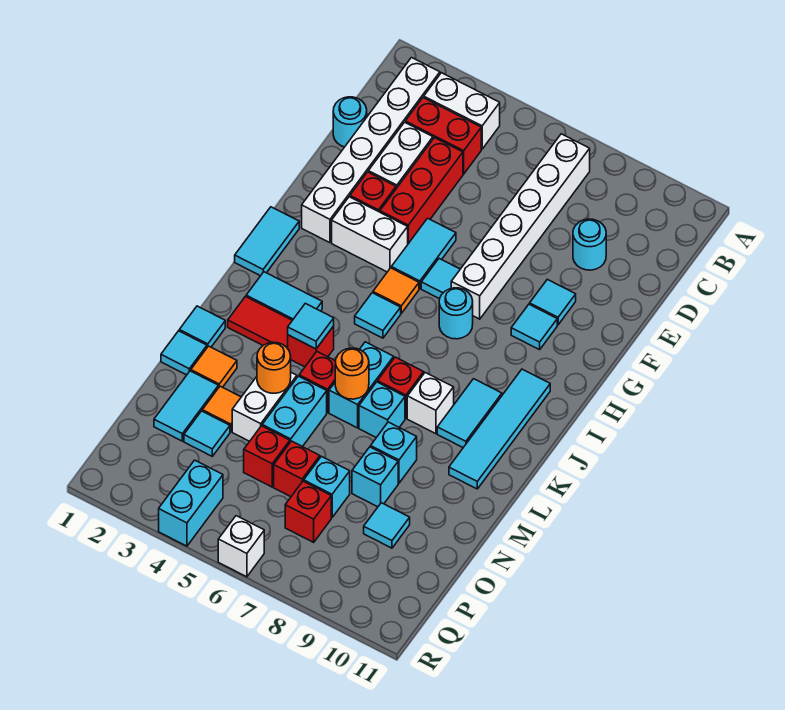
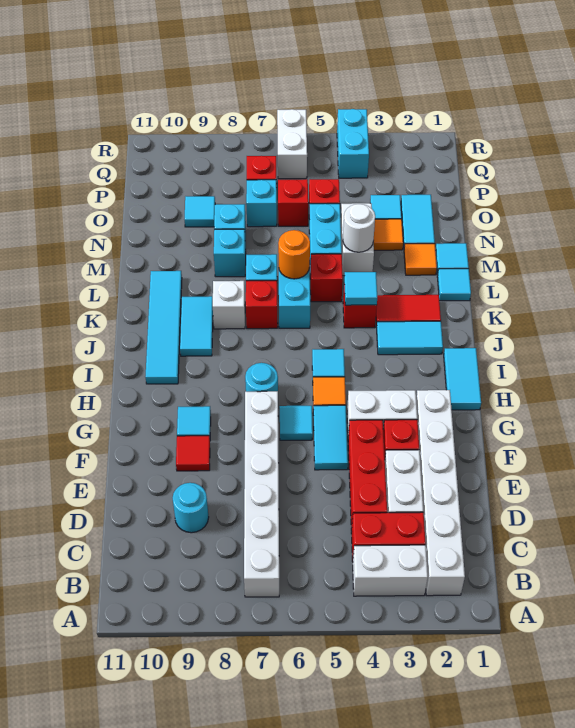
cyan round brick D1 level 1 -> none
cyan tile F9 level 1 -> red tile F9 level 1
orange round brick M4 level 2 -> white round brick M4 level 2
white brick R6 level 1 -> white brick Q6:R6 level 1

